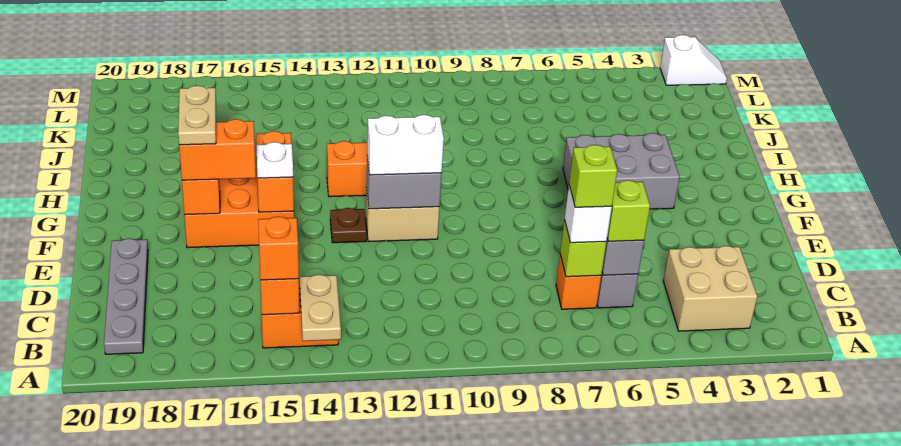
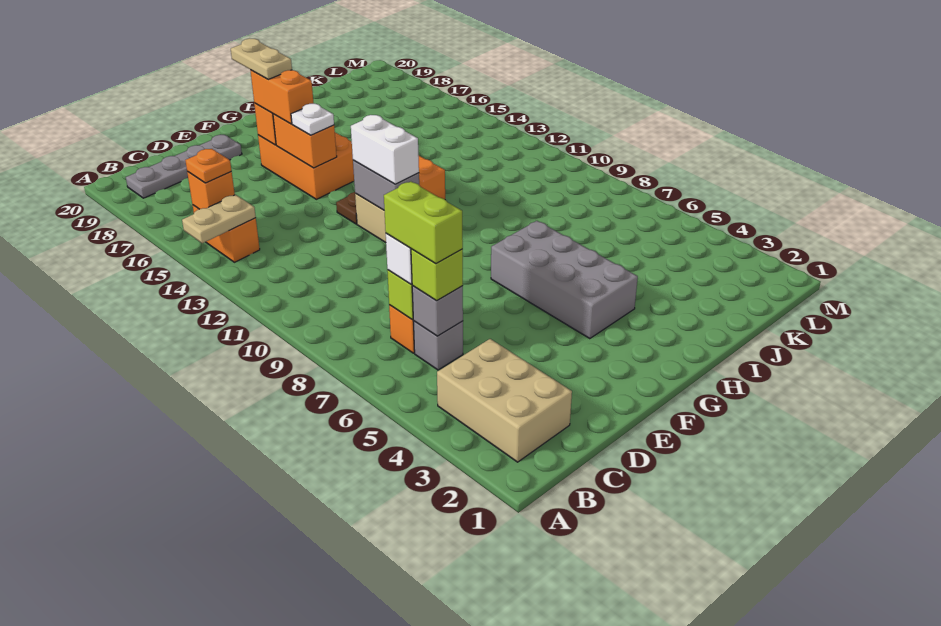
tan brick B3:C4 level 1 -> tan brick B2:C4 level 1
orange brick B15 level 3 -> orange plate B15 level 3
lime brick C7 level 4 -> lime brick C6:C7 level 4
orange brick F15:G15 level 2 -> orange brick F15:F16 level 2
tan plate F17:G17 level 4 -> tan plate F17:F18 level 4
grey brick G4:H6 level 1 -> grey brick G4:H7 level 1
white slope M1:M2 level 1 top 2 -> none

